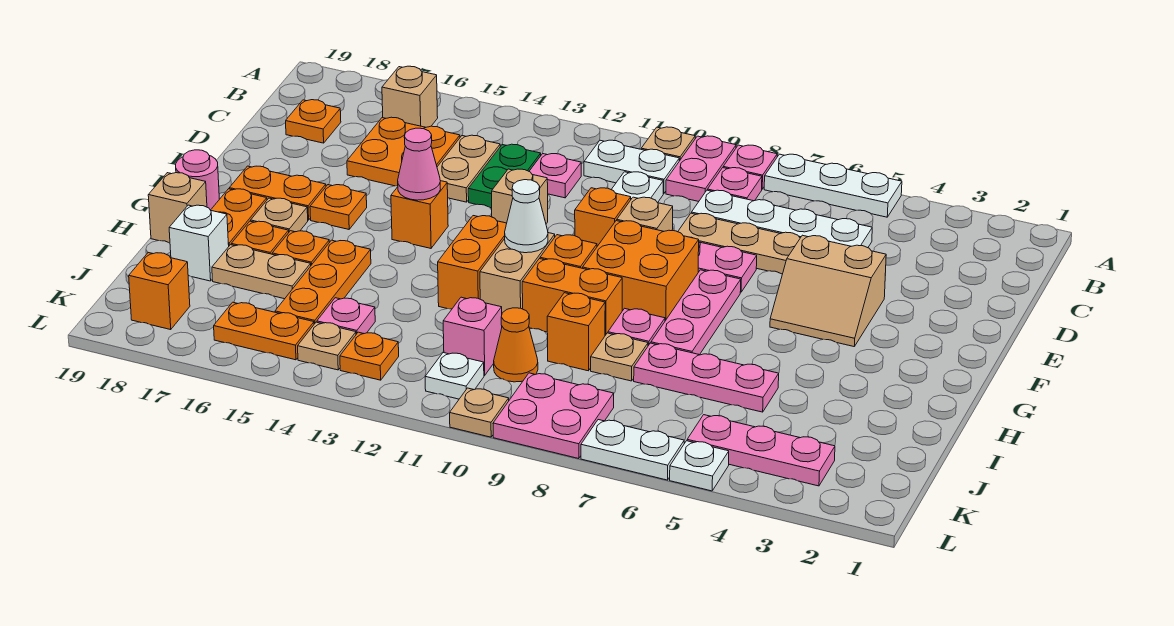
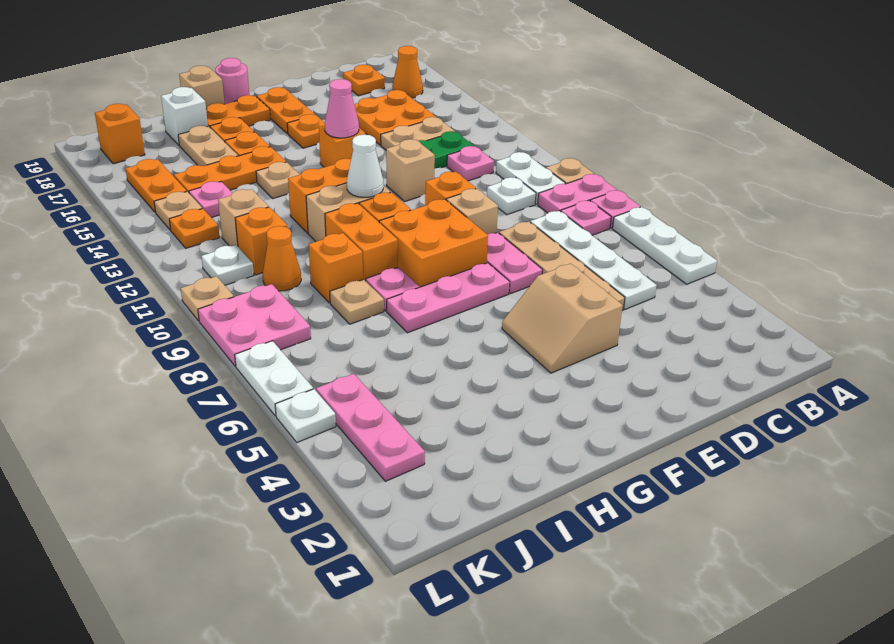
tan brick B16 level 1 -> tan brick J12 level 1
none -> orange cone B17 level 1
tan plate G17 level 1 -> tan plate H14 level 1
pink plate I5:I7 level 1 -> none
pink brick J11 level 1 -> orange brick J11 level 1

